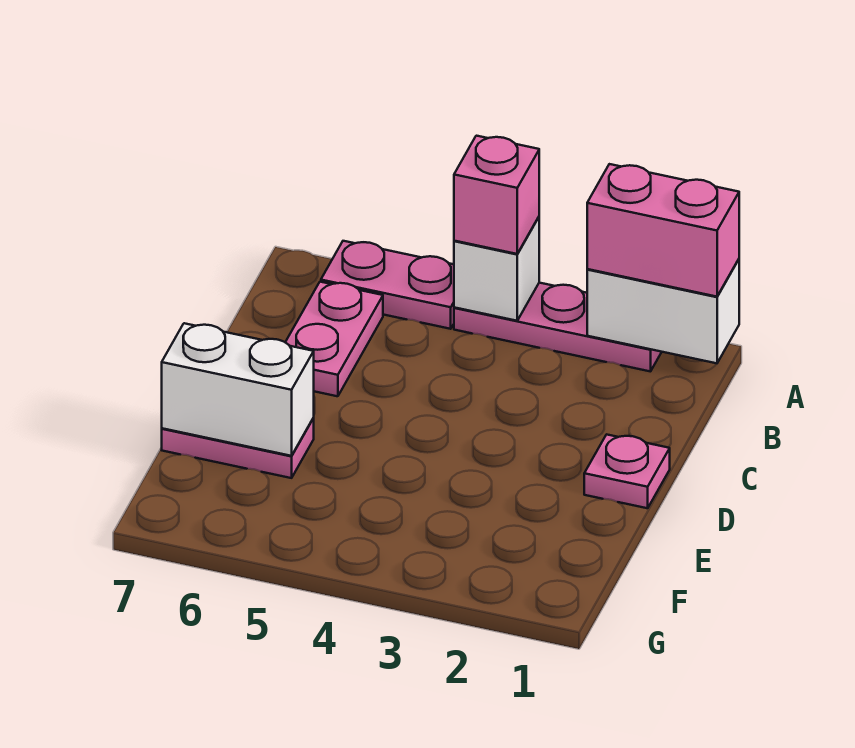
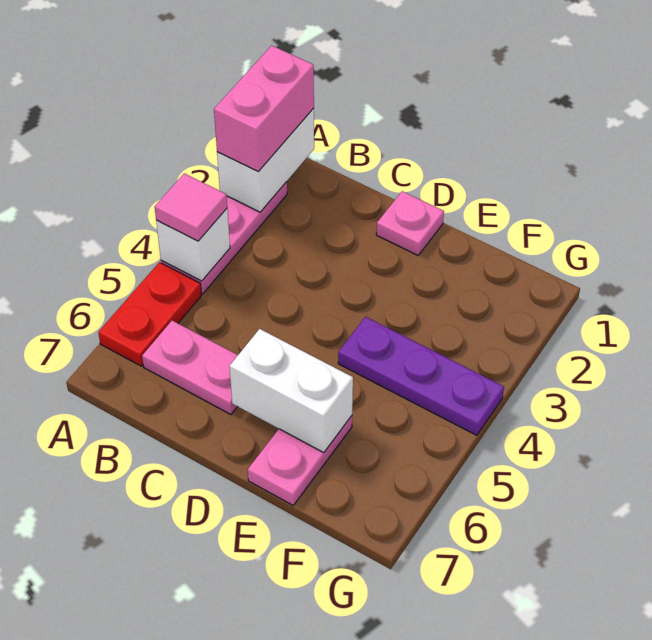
pink brick A4 level 3 -> pink tile A4 level 3
pink plate A5:A6 level 1 -> red plate A5:A6 level 1
none -> purple plate E4:G4 level 1
white brick E6:E7 level 2 -> white brick D6:E6 level 2

